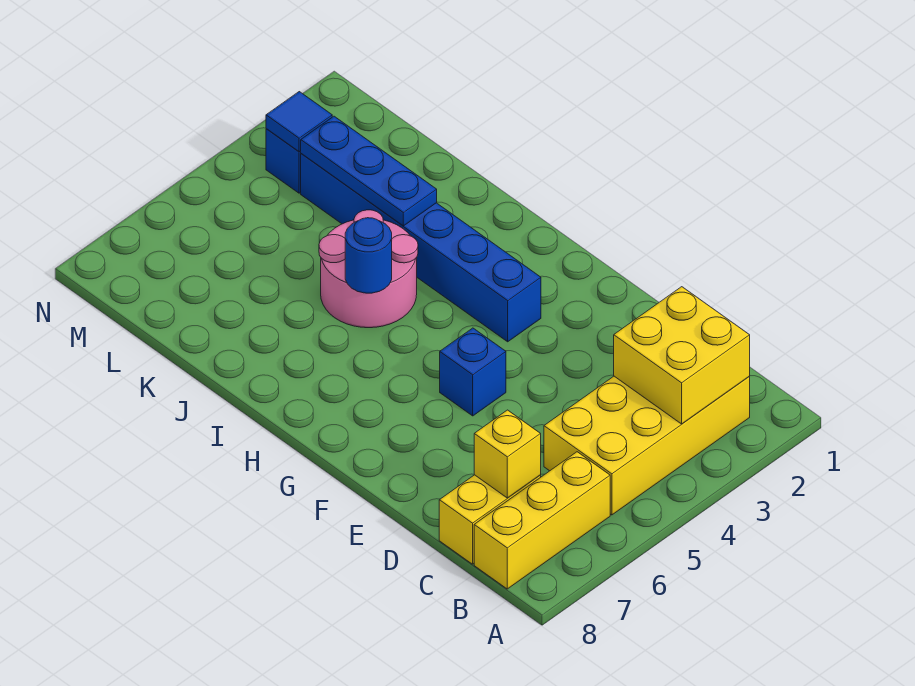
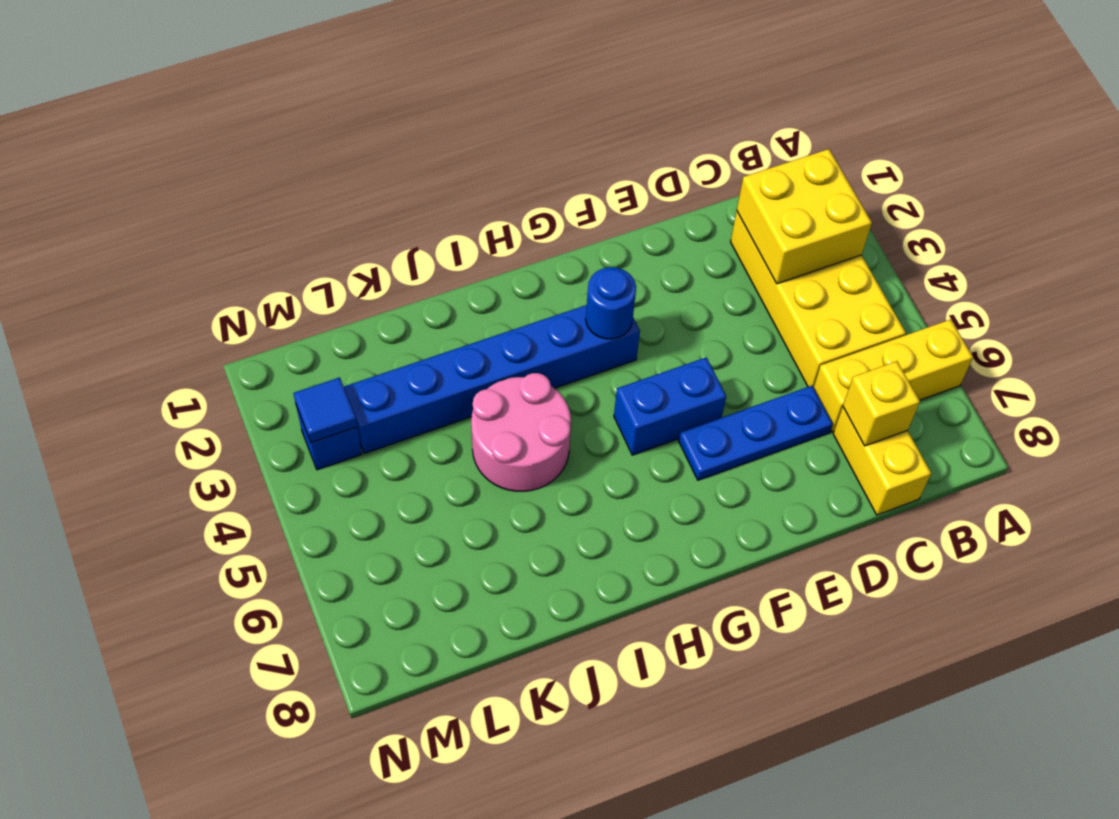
yellow brick B6:B8 level 1 -> yellow brick A6:C6 level 1
blue brick F5 level 1 -> blue brick F5:G5 level 1
blue round brick I5 level 2 -> blue round brick G3 level 2
blue plate J3:L3 level 2 -> blue plate D6:F6 level 1

